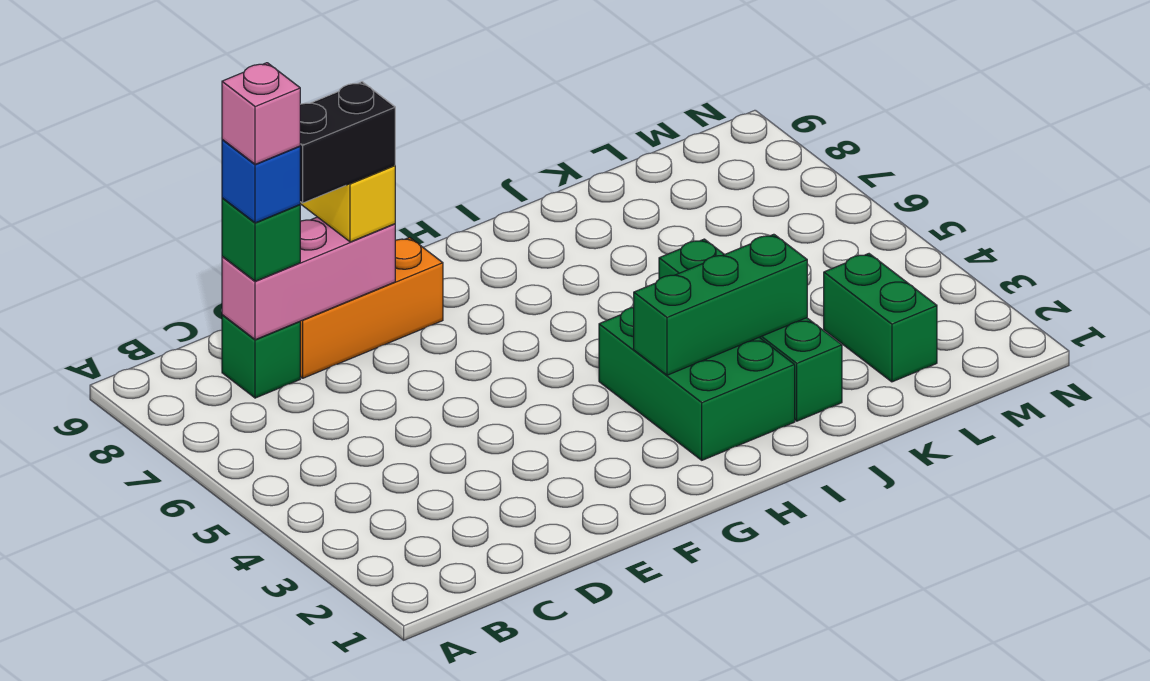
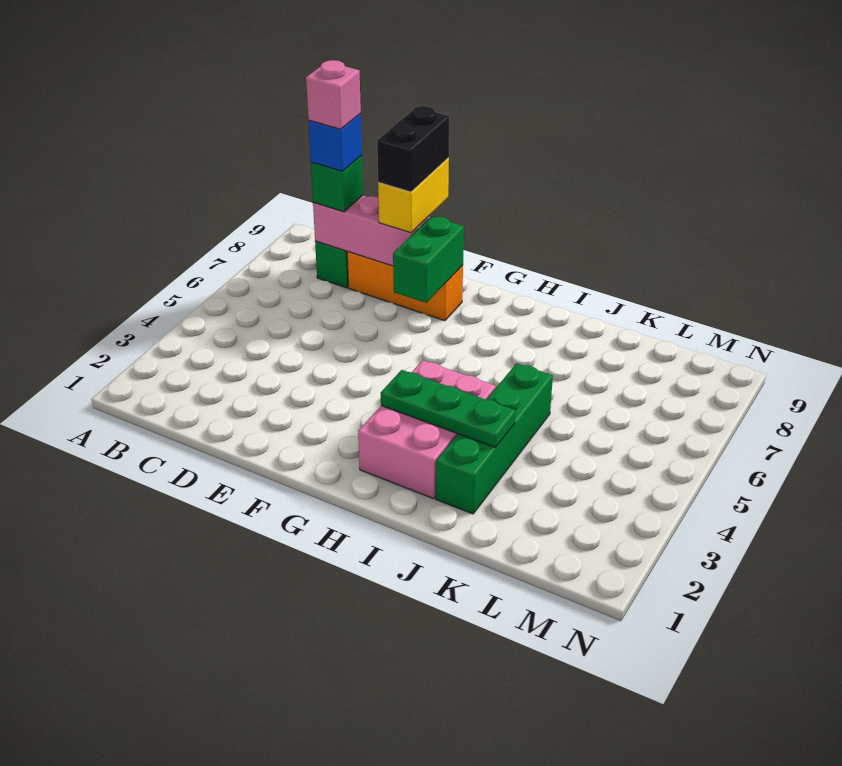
black brick D8:E8 level 4 -> black brick E8:E9 level 4
green brick H2:I4 level 1 -> pink brick H2:I4 level 1
green brick H3:J3 level 2 -> green plate H3:J3 level 2
green brick L2:L3 level 1 -> green brick F7:F8 level 2

